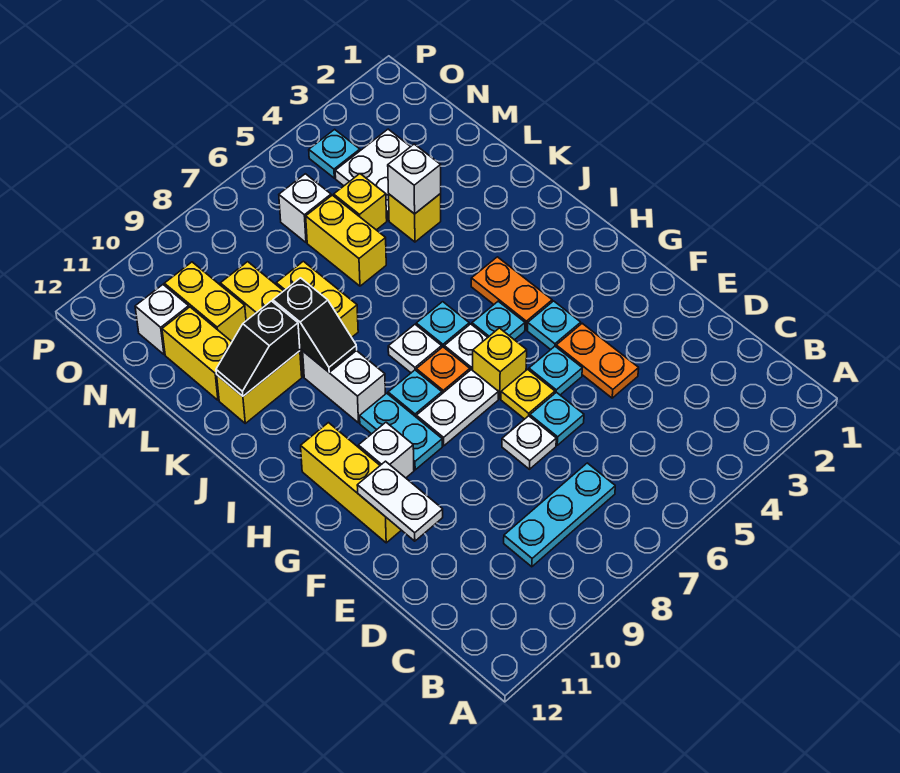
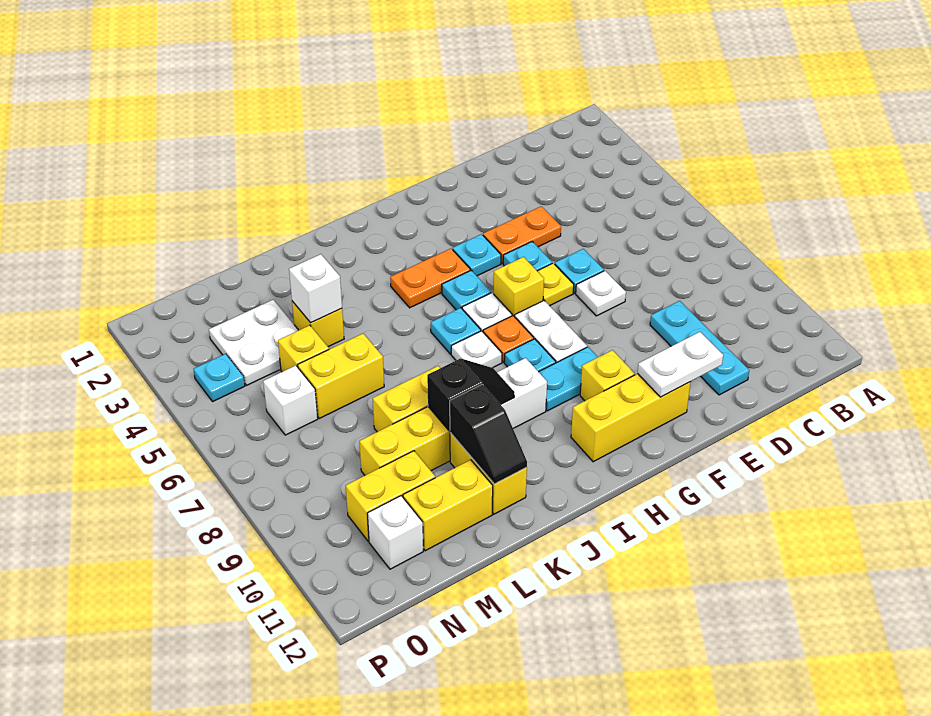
cyan plate C7:C9 level 1 -> cyan plate D9:D11 level 1
white brick G10 level 1 -> yellow brick G10 level 1

